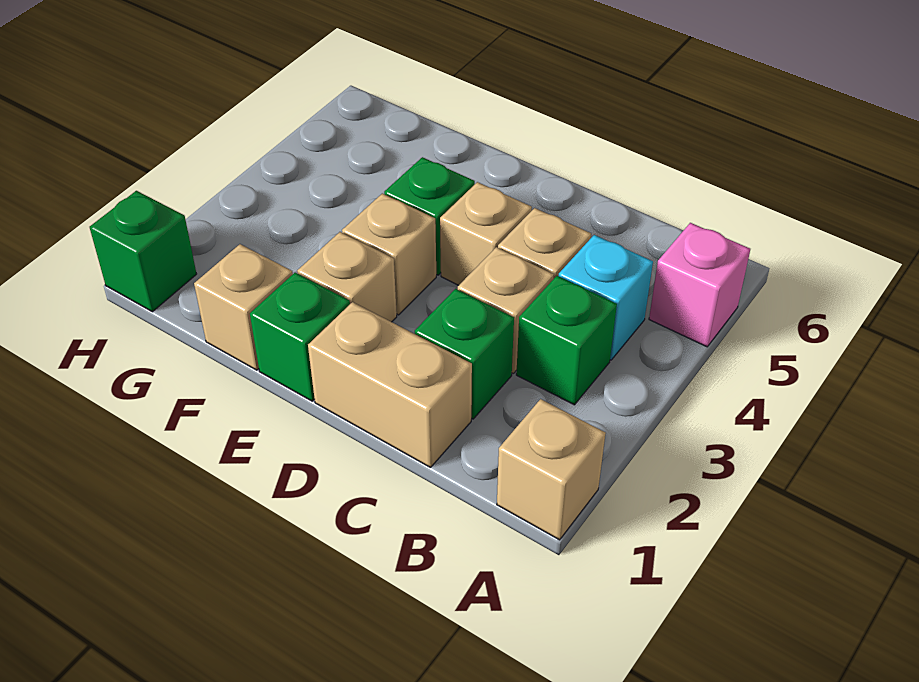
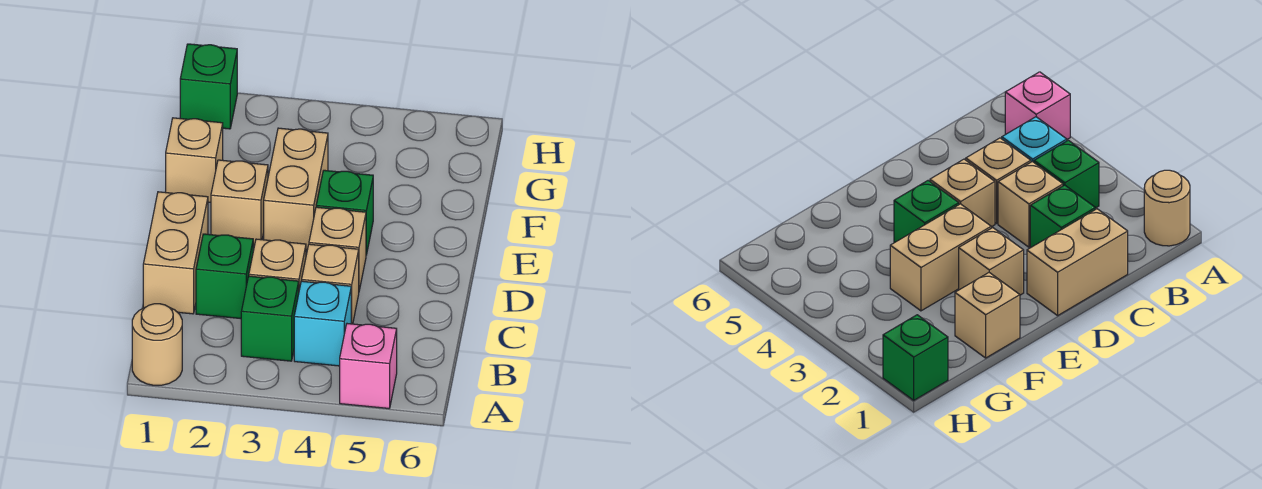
tan brick A1 level 1 -> tan round brick A1 level 1
green brick E1 level 1 -> none
tan brick E3 level 1 -> tan brick E3:F3 level 1

